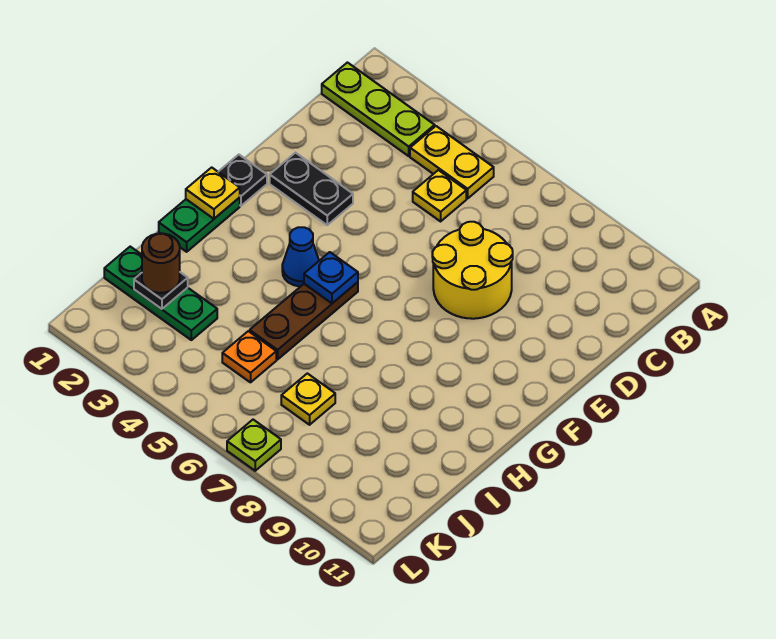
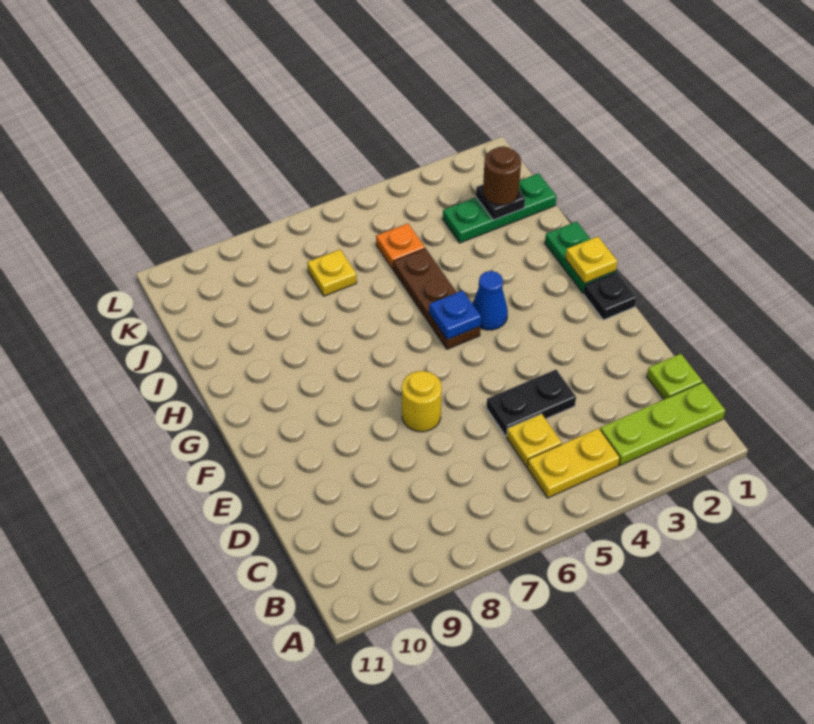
yellow round brick D7:E8 level 1 -> yellow round brick E7 level 1
black plate E2:E3 level 1 -> black plate D4:D5 level 1
lime plate L7 level 1 -> lime plate C1 level 1

